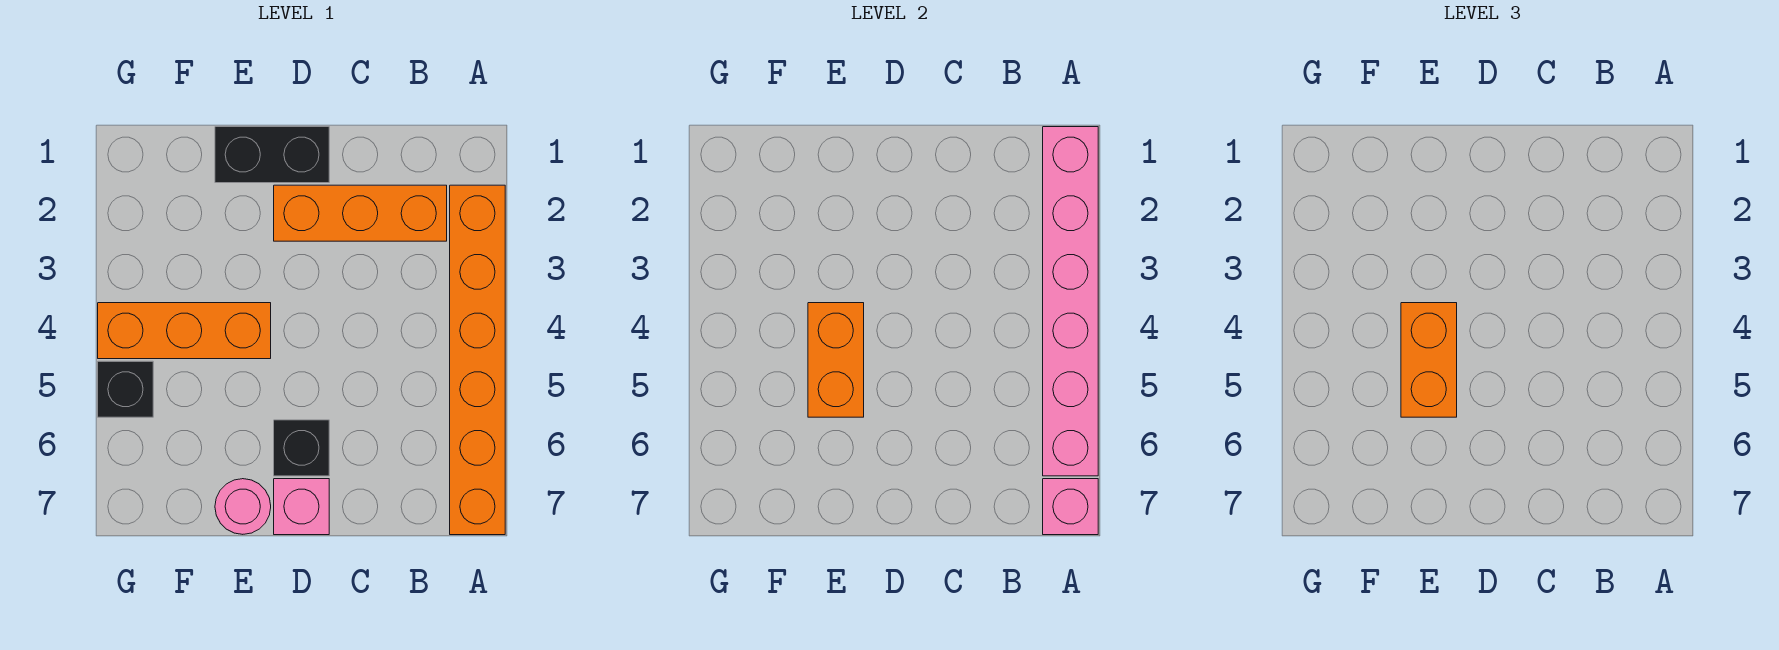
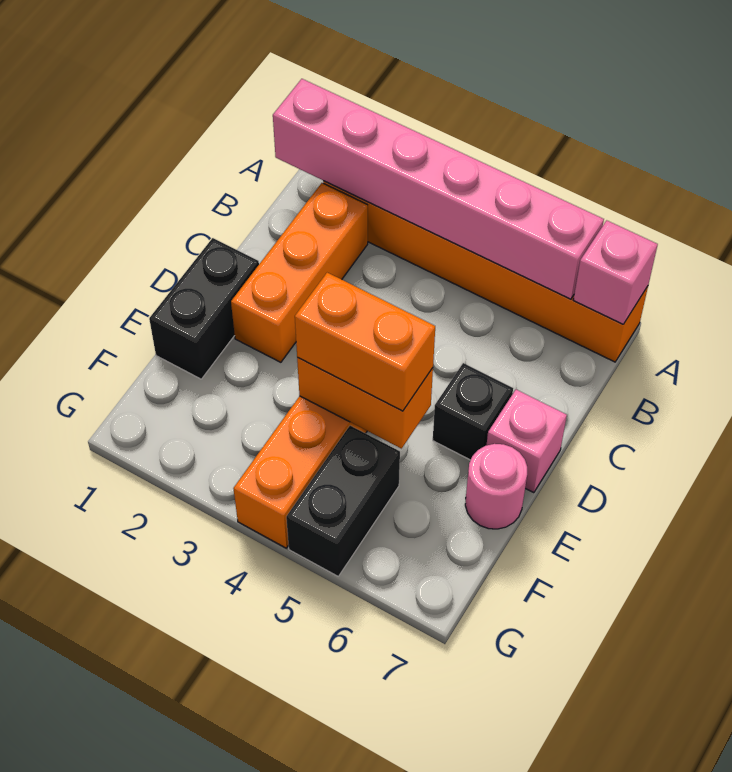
black brick G5 level 1 -> black brick F5:G5 level 1

